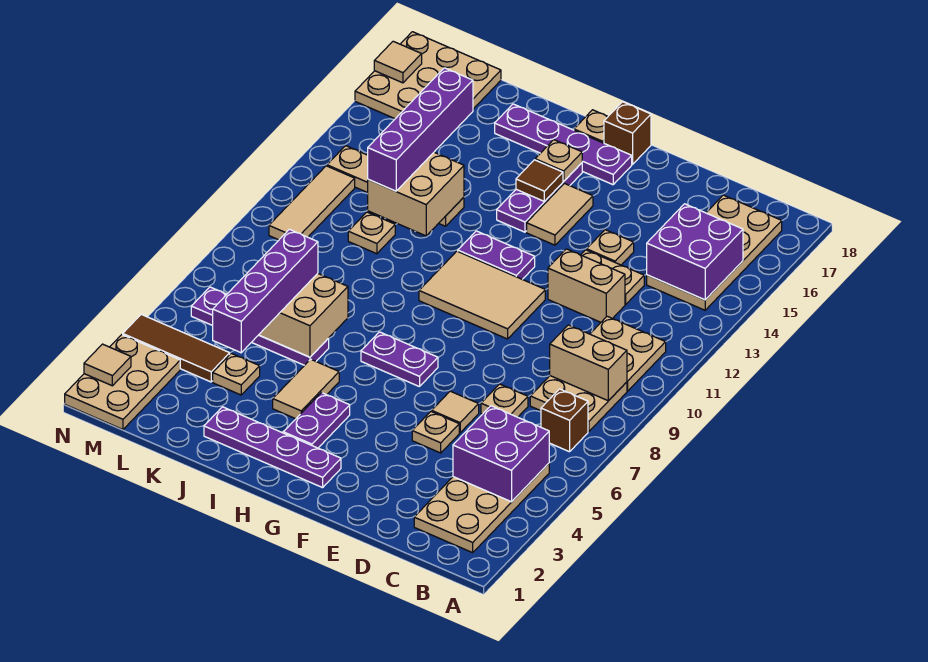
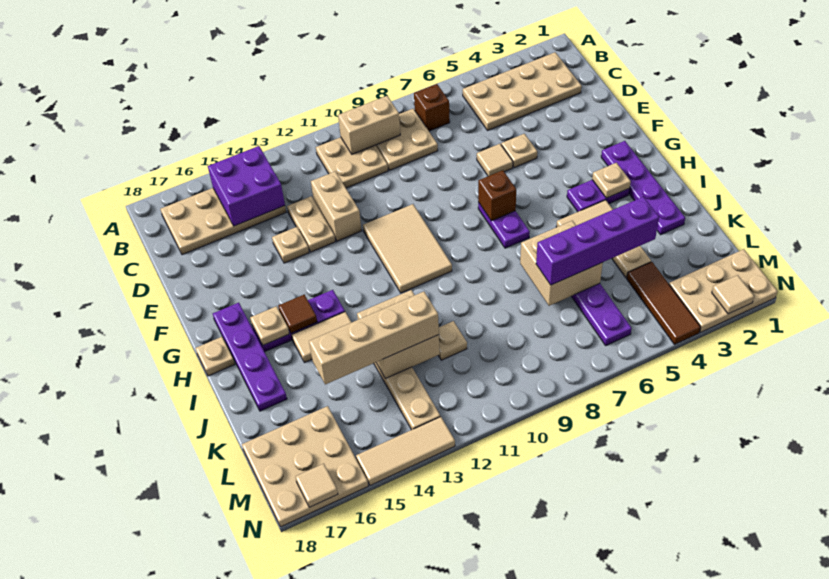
purple brick B4:C5 level 2 -> none
tan brick B9:C9 level 2 -> tan brick B9:B10 level 2
tan plate D7 level 1 -> tan plate H3 level 2
purple plate G12:H12 level 1 -> none
tan tile G14:G15 level 1 -> tan tile I14:I15 level 1
brown brick G18 level 1 -> brown brick G7 level 2
purple brick K12:K15 level 3 -> tan brick K12:K15 level 3
tan tile M10:M12 level 1 -> tan tile N13:N15 level 1

